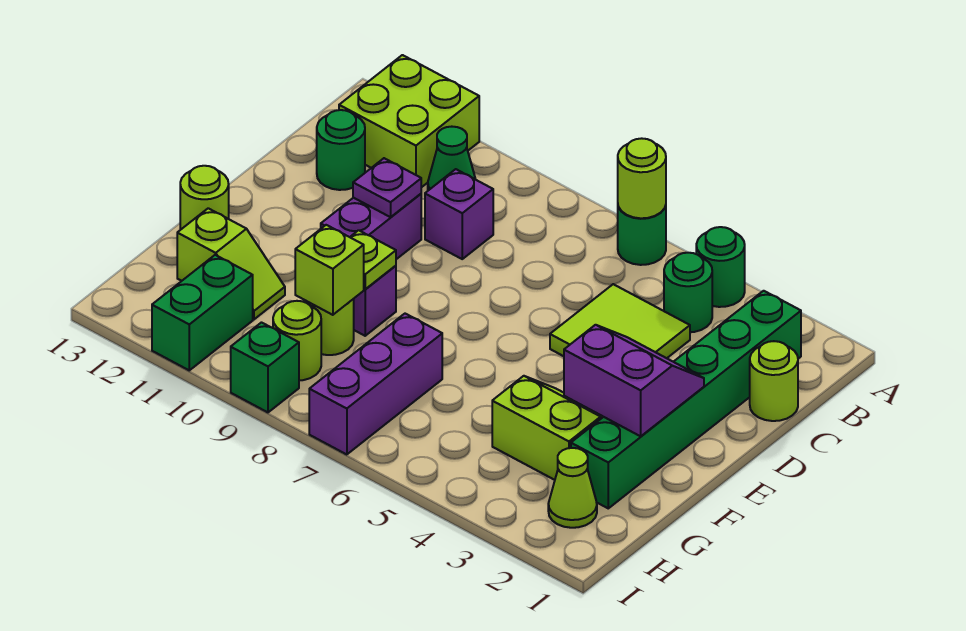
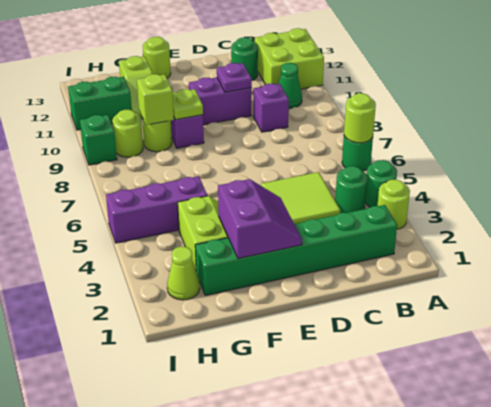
lime round brick C1 level 1 -> lime round brick A3 level 1
purple brick G7:I7 level 1 -> purple brick G5:I5 level 1

